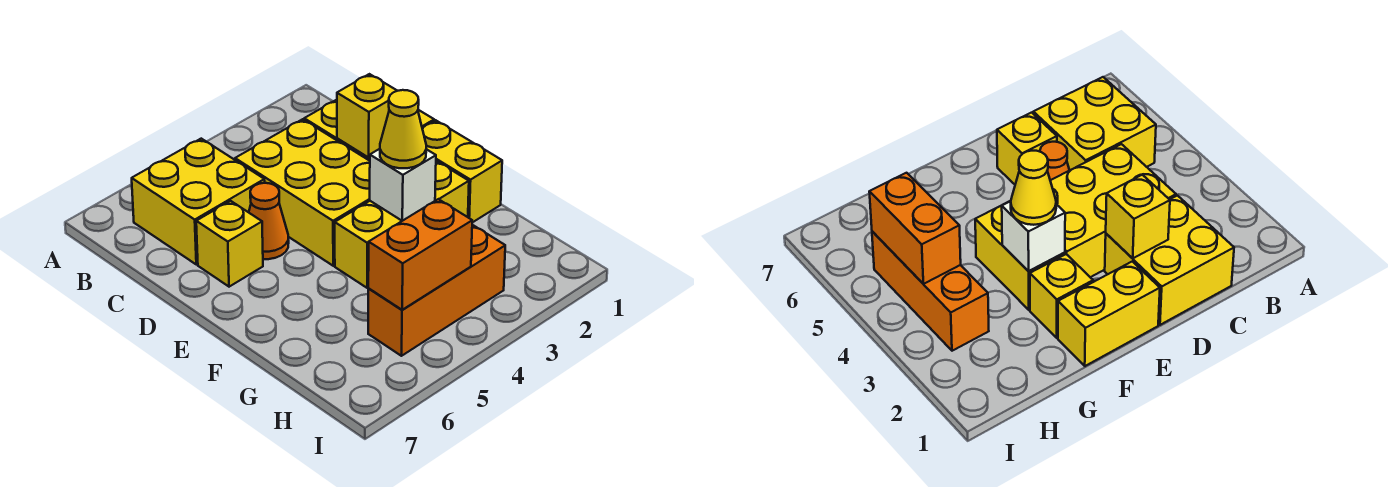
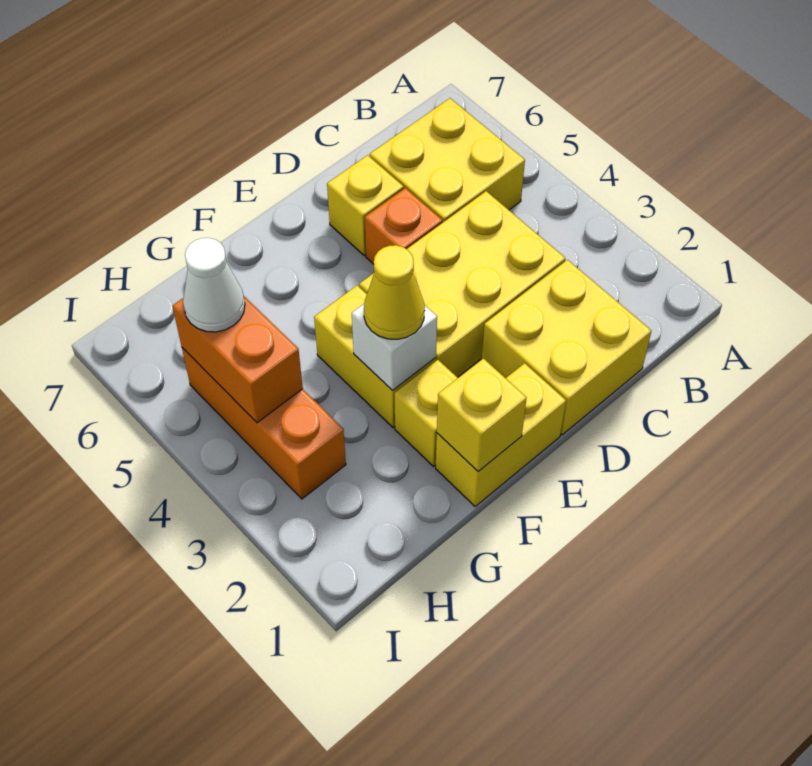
yellow brick D2 level 2 -> yellow brick F1 level 2
orange cone D5 level 1 -> orange brick D5 level 1
none -> white cone H5 level 3

